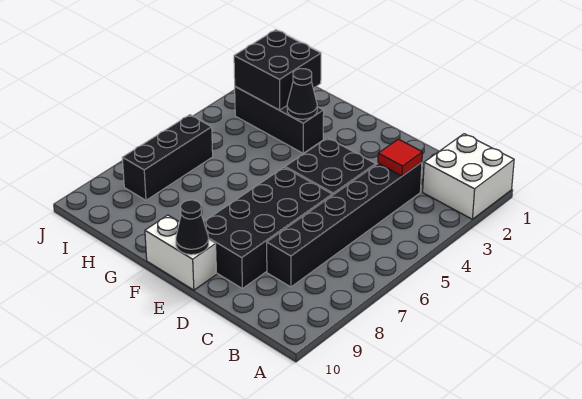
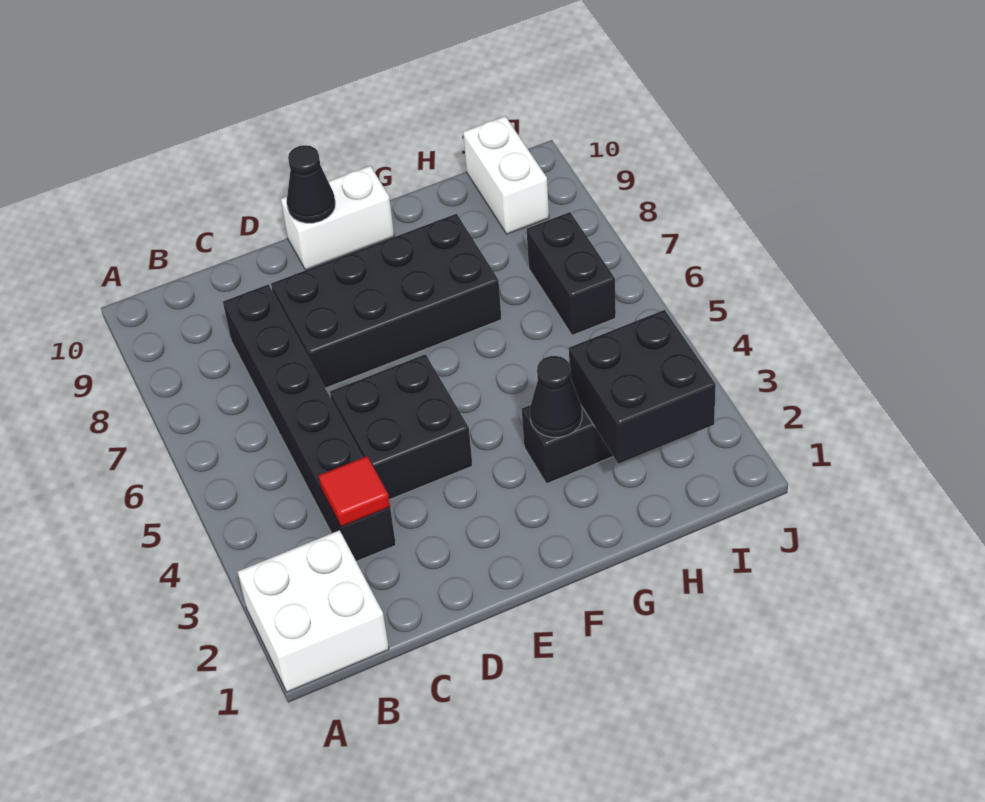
black brick D6:E9 level 1 -> black brick D7:G8 level 1
black brick I6:I8 level 1 -> black brick I6:I7 level 1
none -> white brick I9:I10 level 1

